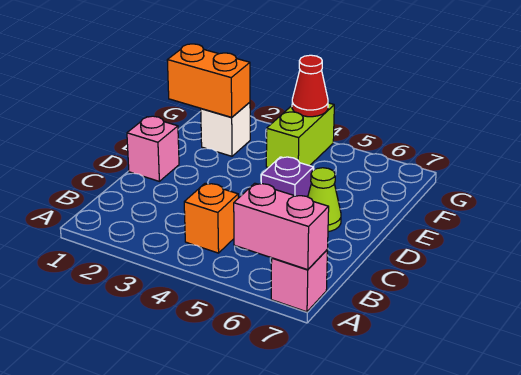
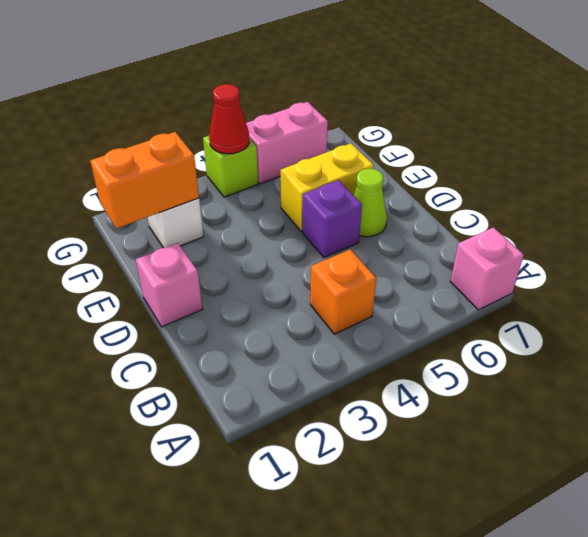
pink brick A6:A7 level 2 -> pink brick G5:G6 level 1
none -> yellow brick E5:E6 level 1
lime brick F4:G4 level 1 -> lime brick G4 level 1

